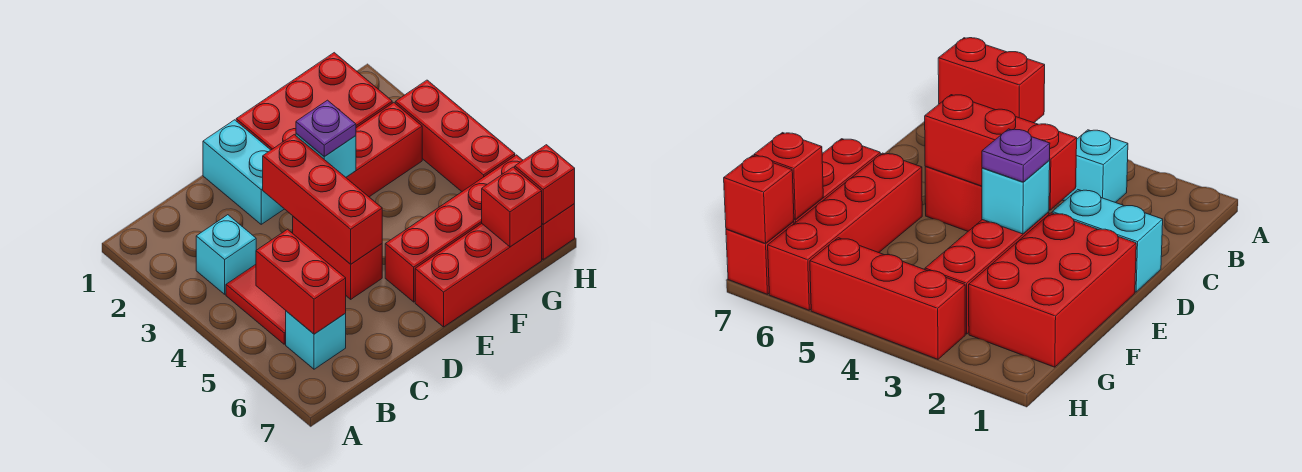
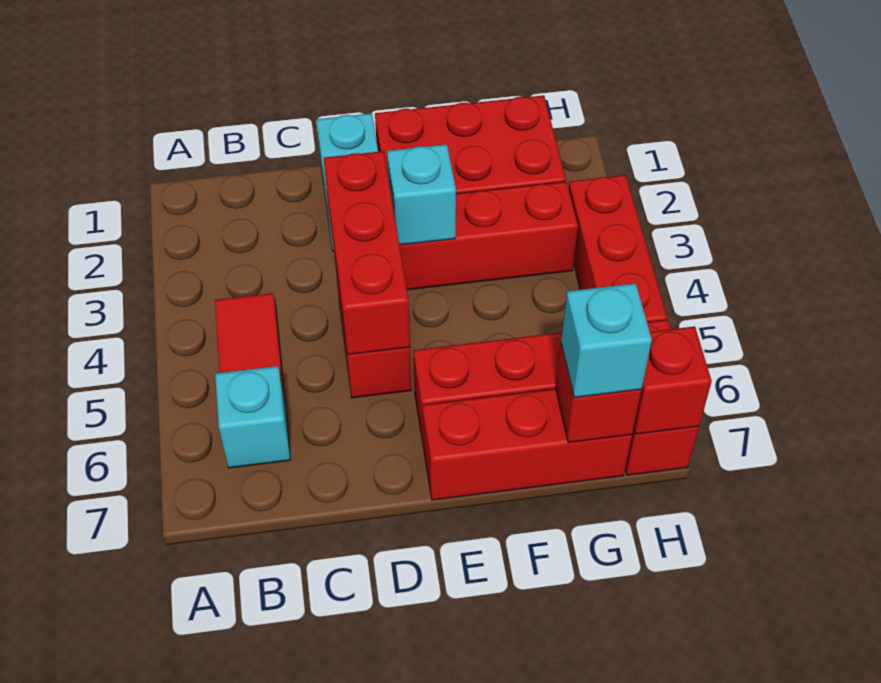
cyan brick B3 level 1 -> cyan brick G7 level 3
red brick B5:B6 level 2 -> none
purple plate E3 level 3 -> none

